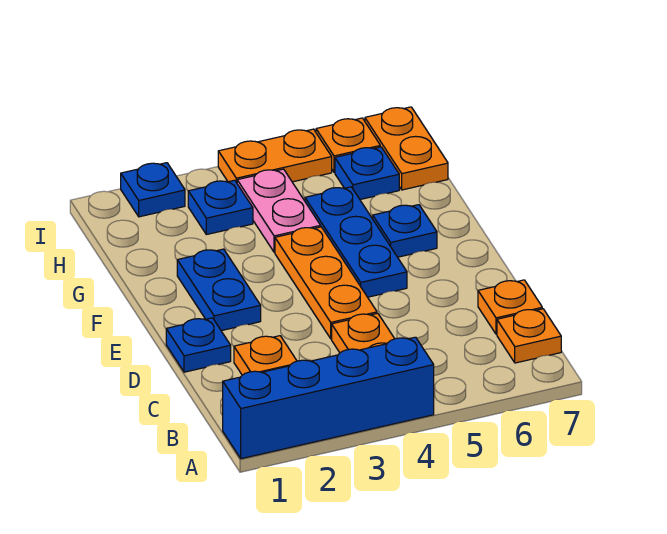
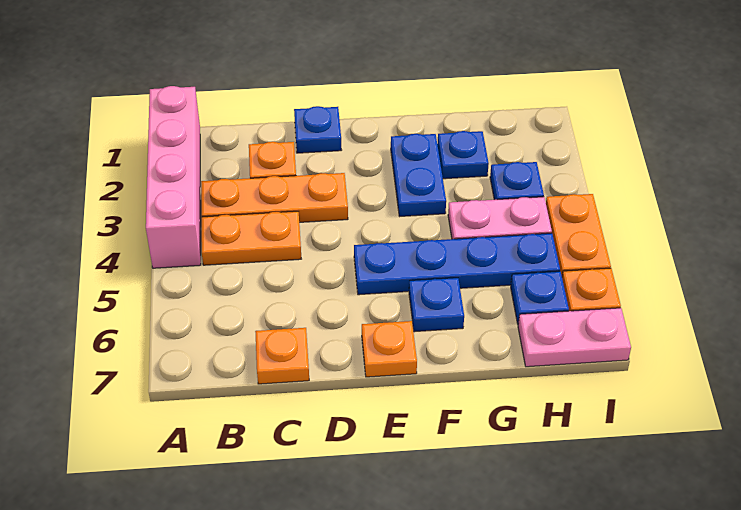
blue brick A1:A4 level 1 -> pink brick A1:A4 level 1
orange plate B7 level 1 -> orange plate E7 level 1
orange plate D4:F4 level 1 -> orange plate B3:D3 level 1
blue plate E2:F2 level 1 -> blue plate F2:F3 level 1
blue plate E5:G5 level 1 -> blue plate E5:H5 level 1
orange plate H7:I7 level 1 -> pink plate H7:I7 level 1
blue plate I2 level 1 -> blue plate G2 level 1

